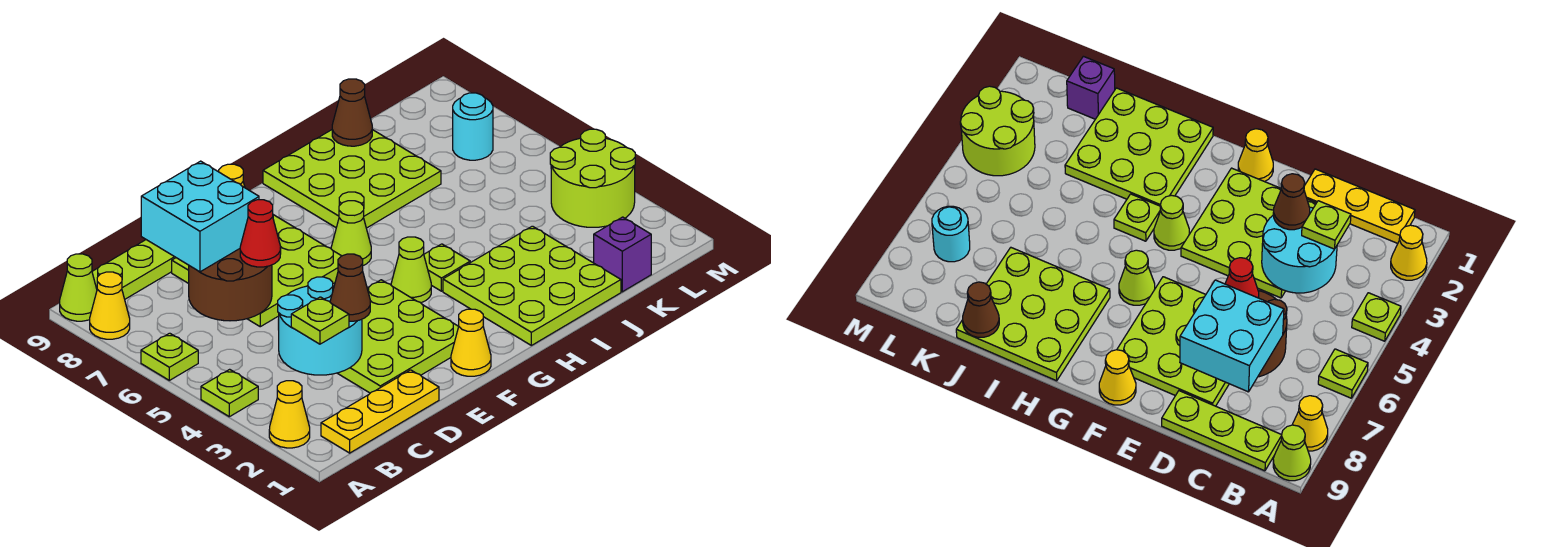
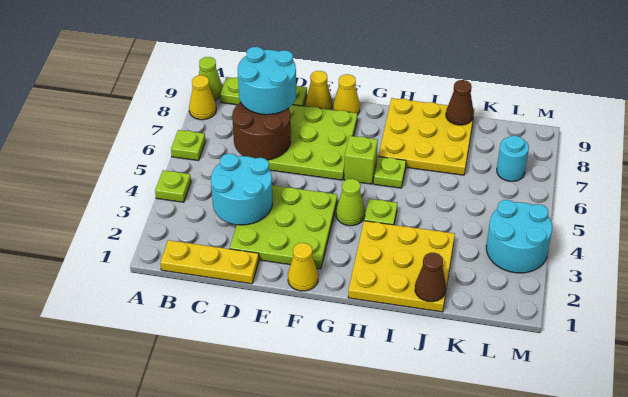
yellow cone A2 level 1 -> yellow cone E9 level 1
lime plate C3 level 3 -> lime plate H6 level 1
cyan brick C7:D8 level 3 -> cyan round brick C7:D8 level 3
brown cone D3 level 3 -> brown cone J1 level 2
red cone D6 level 3 -> none
lime cone G6 level 1 -> lime brick G6 level 1
lime plate H1:J3 level 1 -> yellow plate H1:J3 level 1
lime plate H7:J9 level 1 -> yellow plate H7:J9 level 1
purple brick K1 level 1 -> none
lime round brick L3:M4 level 1 -> cyan round brick L3:M4 level 1

